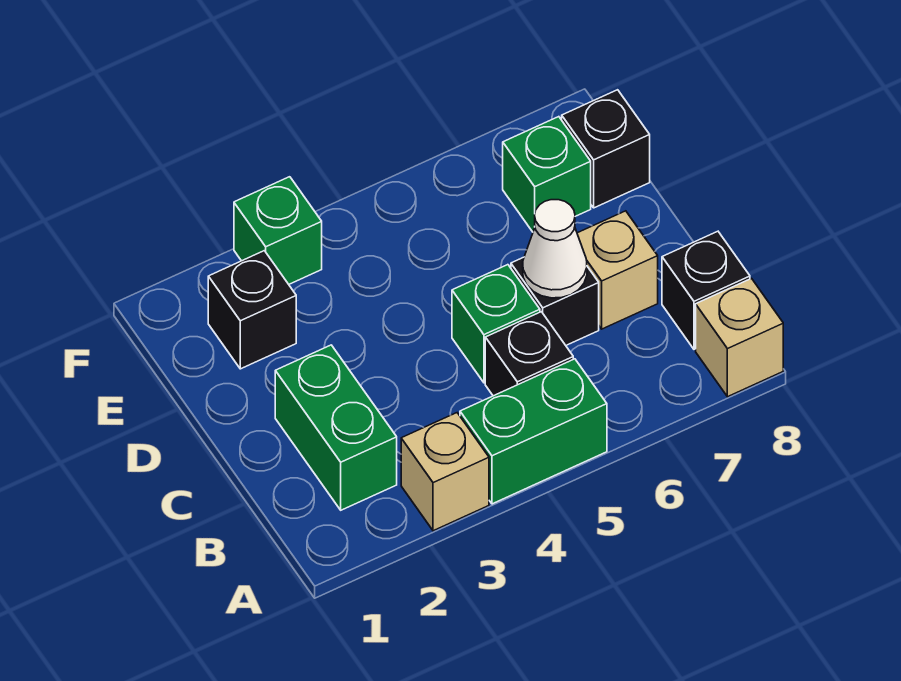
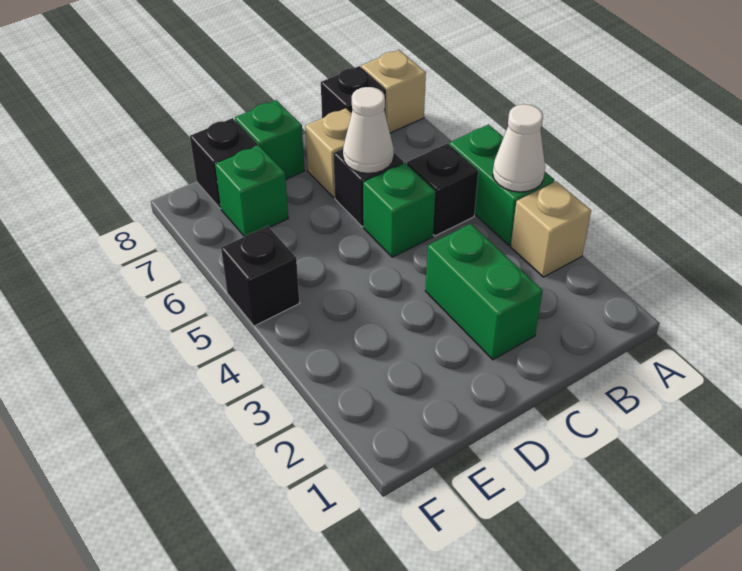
none -> white cone A4 level 2
green brick B2:C2 level 1 -> green brick C2:C3 level 1
black brick E2 level 1 -> black brick F5 level 1
green brick F3 level 1 -> green brick D8 level 1

